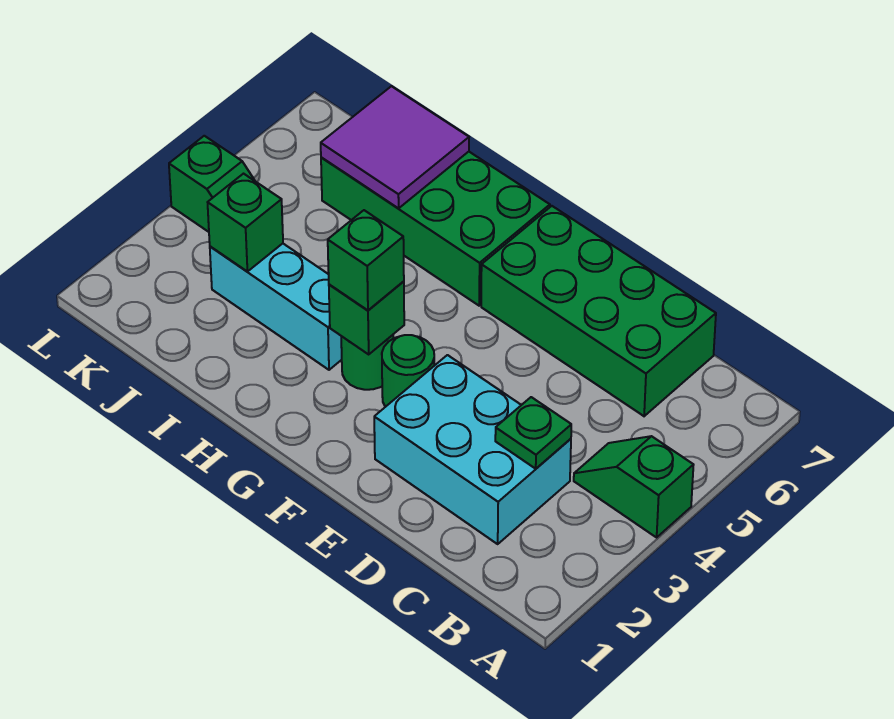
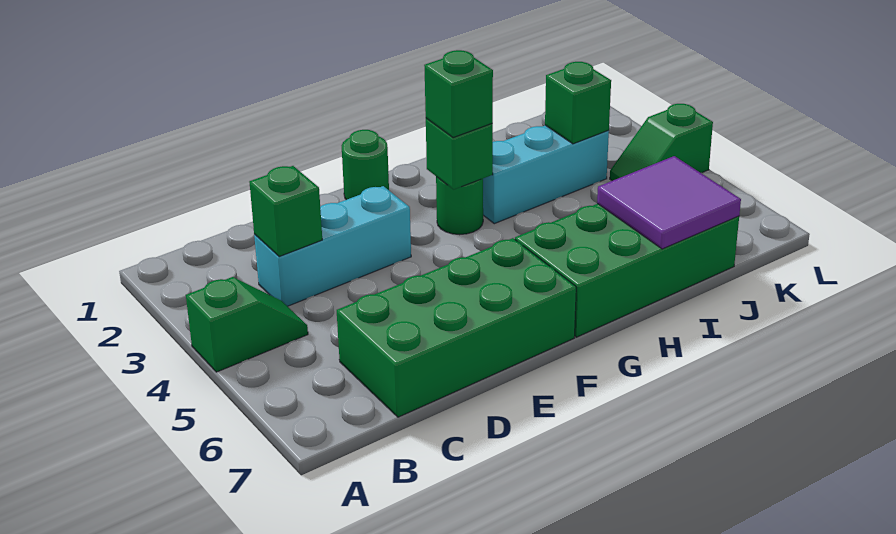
cyan brick C2:E3 level 1 -> cyan brick C3:E3 level 1
green plate C3 level 2 -> green brick C3 level 2
green round brick F3 level 1 -> green round brick F1 level 1

